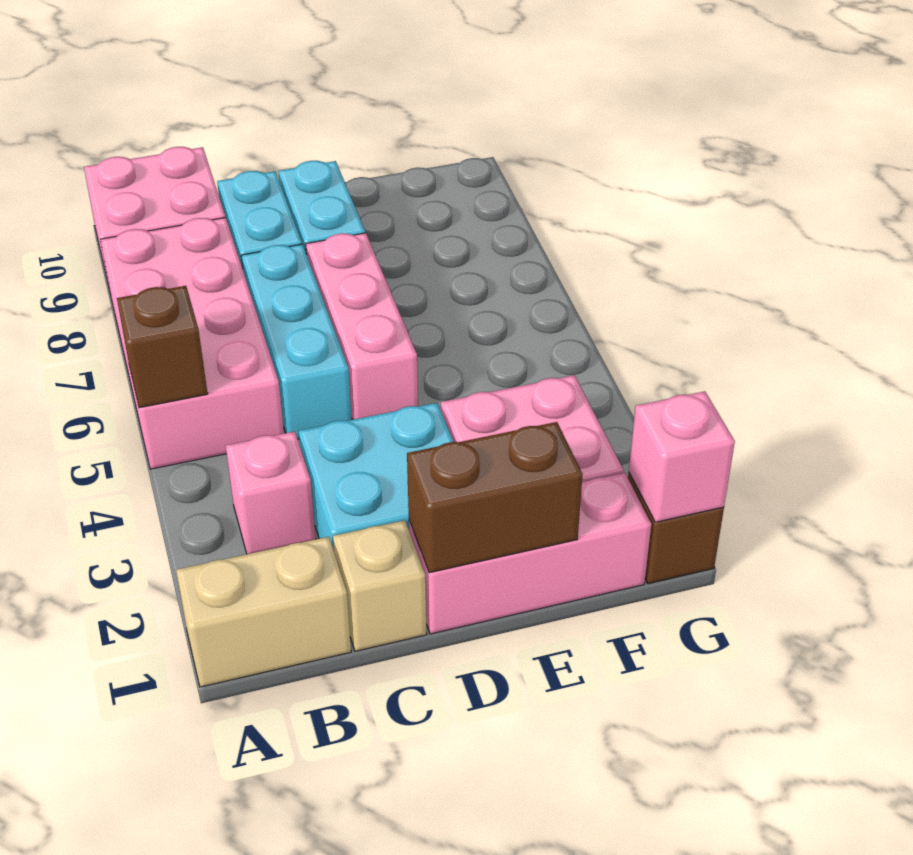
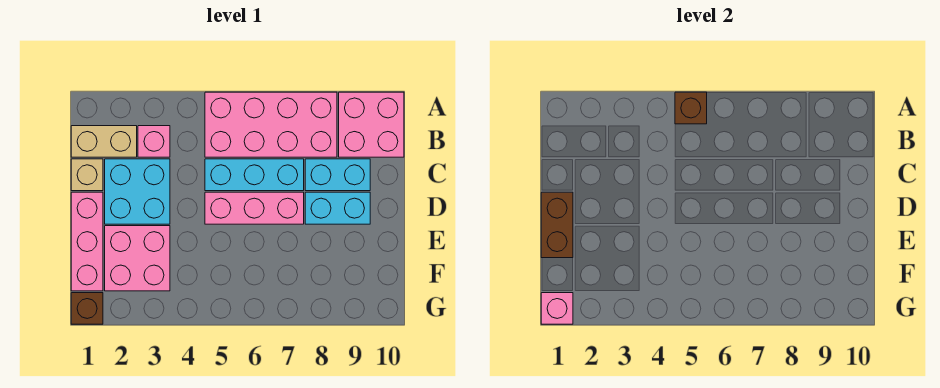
tan brick A1:B1 level 1 -> tan brick B1:B2 level 1

